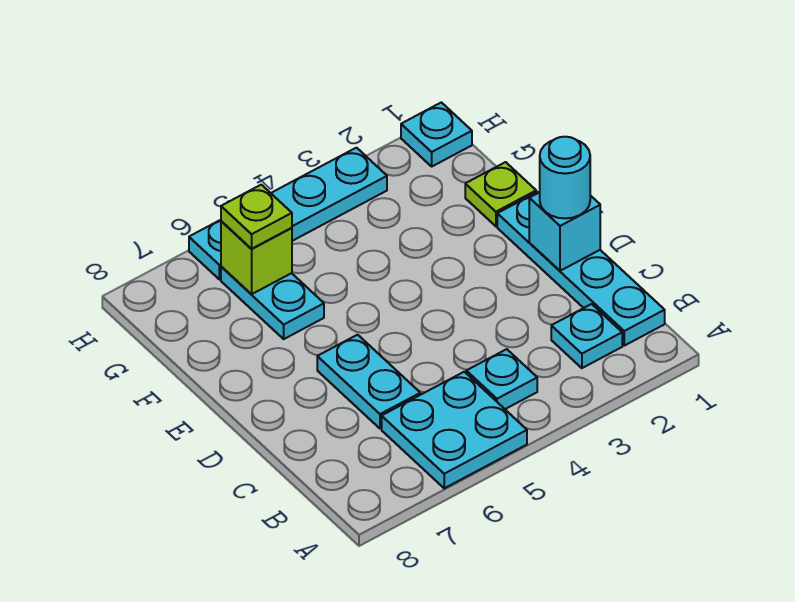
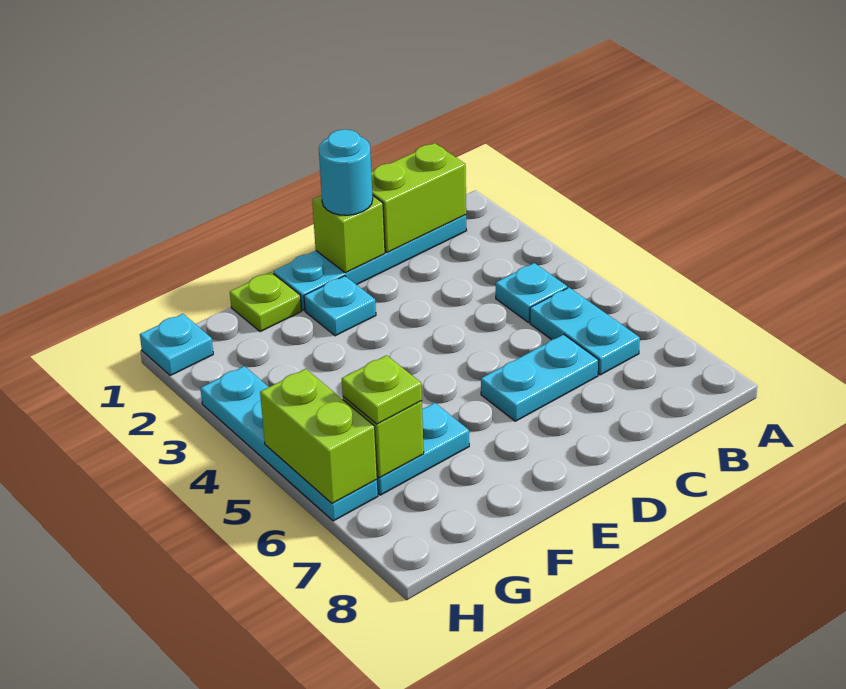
cyan plate A5:B6 level 1 -> cyan plate B5:B6 level 1
none -> lime brick B1:C1 level 2
cyan plate B2 level 1 -> cyan plate E2 level 1
cyan brick D1 level 2 -> lime brick D1 level 2
none -> lime brick H5:H6 level 2

